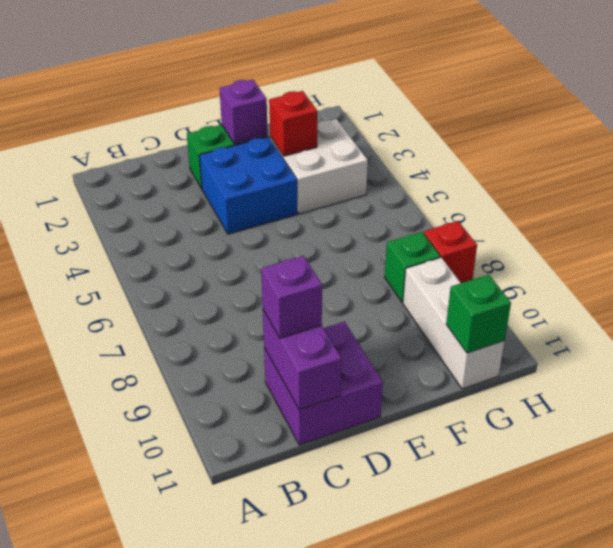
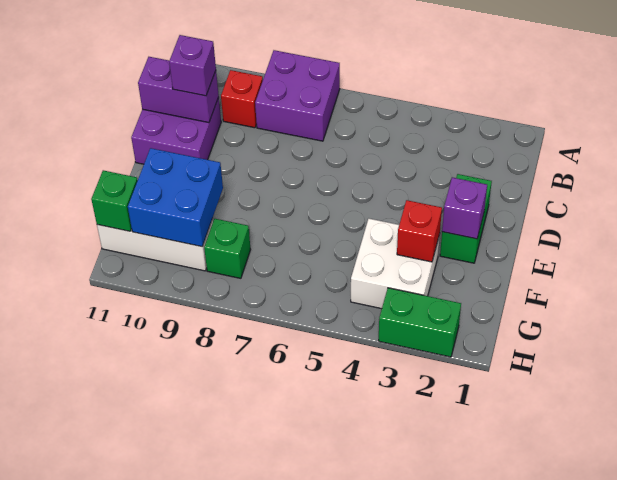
none -> purple brick A7:B8 level 1
blue brick D3:E4 level 1 -> blue brick F9:G10 level 2
none -> green brick H2:H3 level 1
red brick H8 level 1 -> red brick B9 level 1

